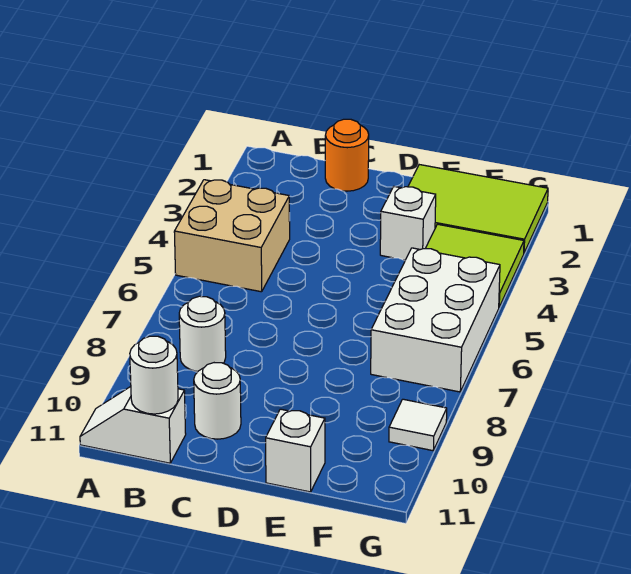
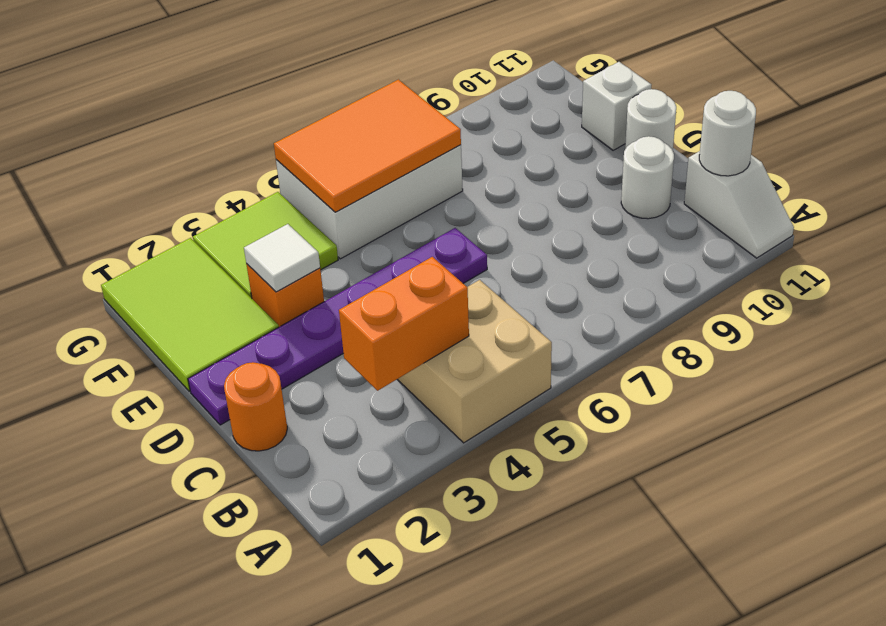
none -> orange brick B3:B4 level 2
white round brick B8 level 1 -> white round brick D11 level 1
none -> purple plate D1:D6 level 1
white brick E3 level 1 -> orange brick E3 level 1
none -> orange tile F5:G7 level 2
white tile G9 level 1 -> white tile E3 level 2

